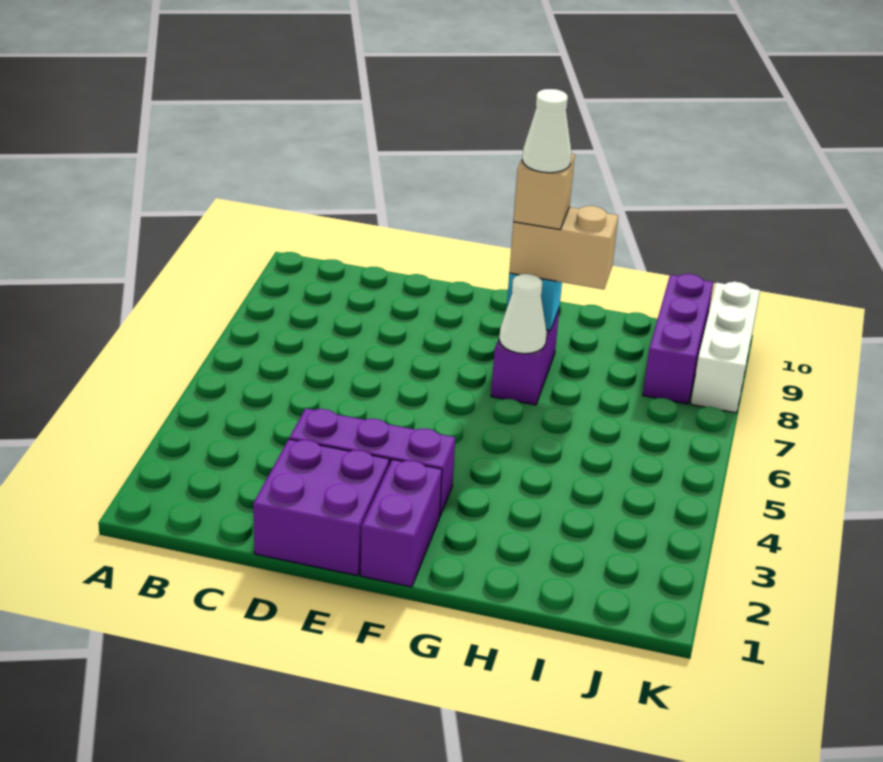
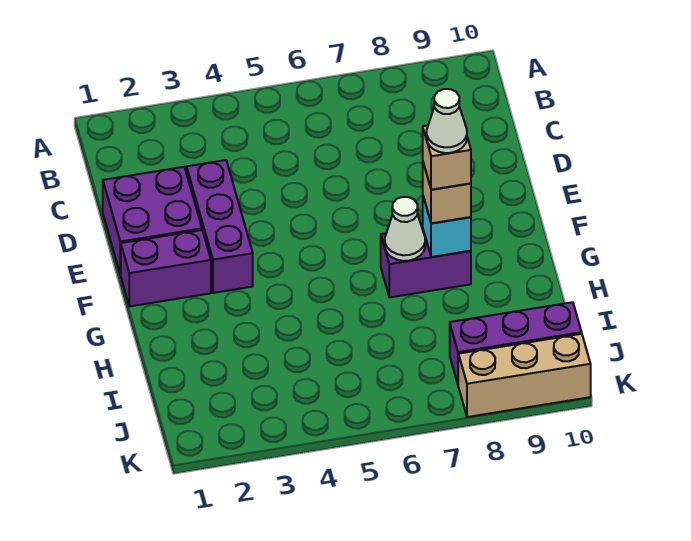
tan brick G8:H8 level 3 -> tan brick G8 level 3
white brick K8:K10 level 1 -> tan brick K8:K10 level 1

